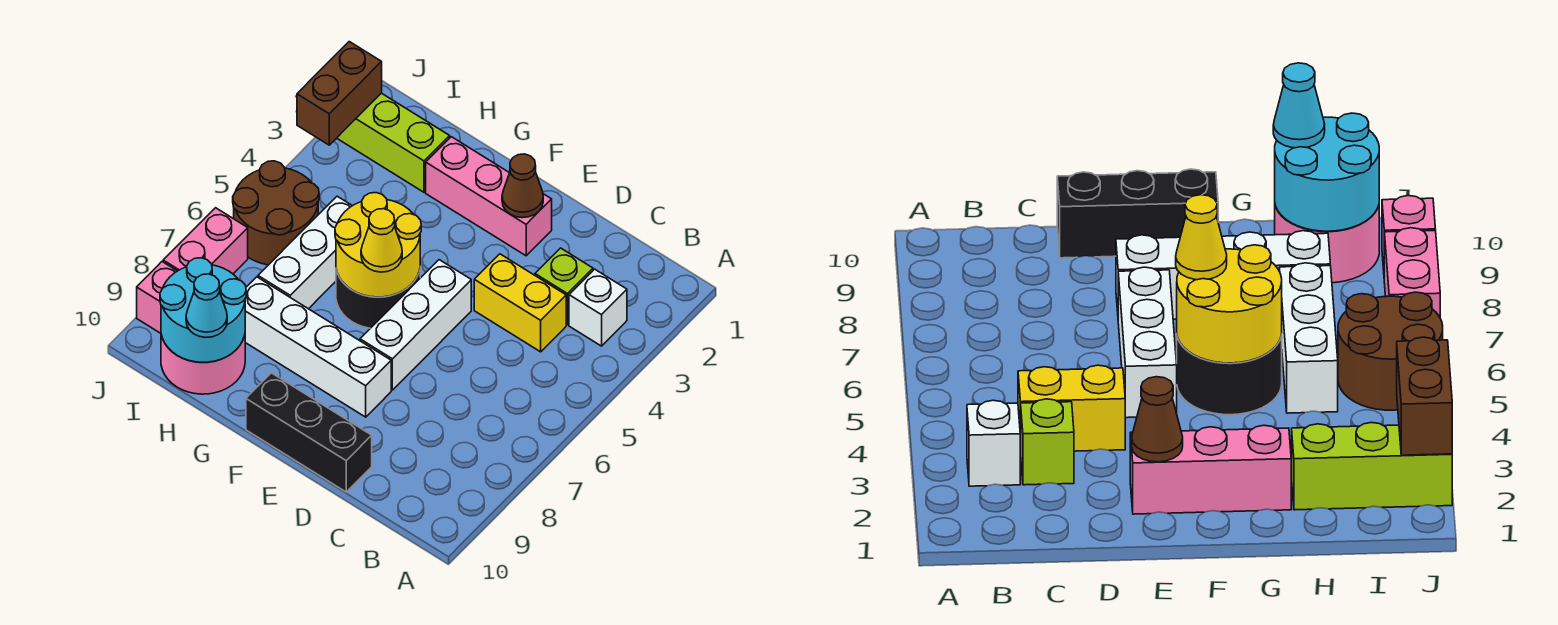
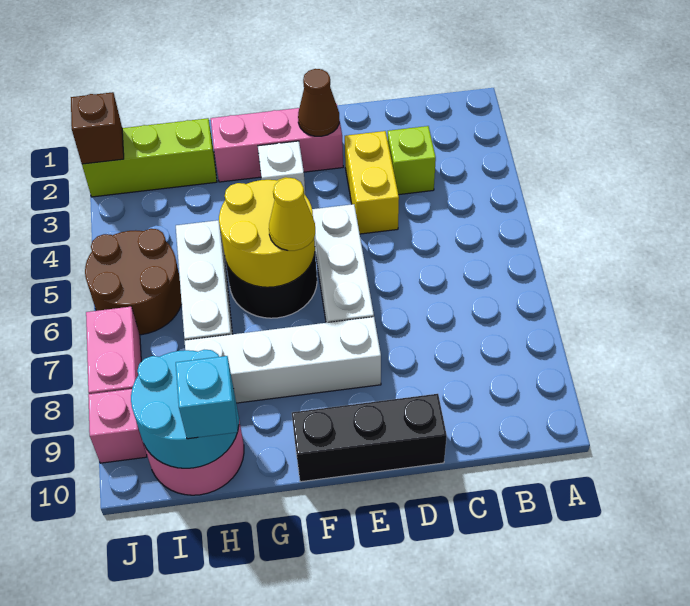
white brick B3 level 1 -> white brick F3 level 1
yellow brick C4:D4 level 1 -> yellow brick D3:D4 level 1
cyan cone H10 level 3 -> cyan brick H10 level 3
brown brick J2:J3 level 2 -> brown brick J2 level 2

